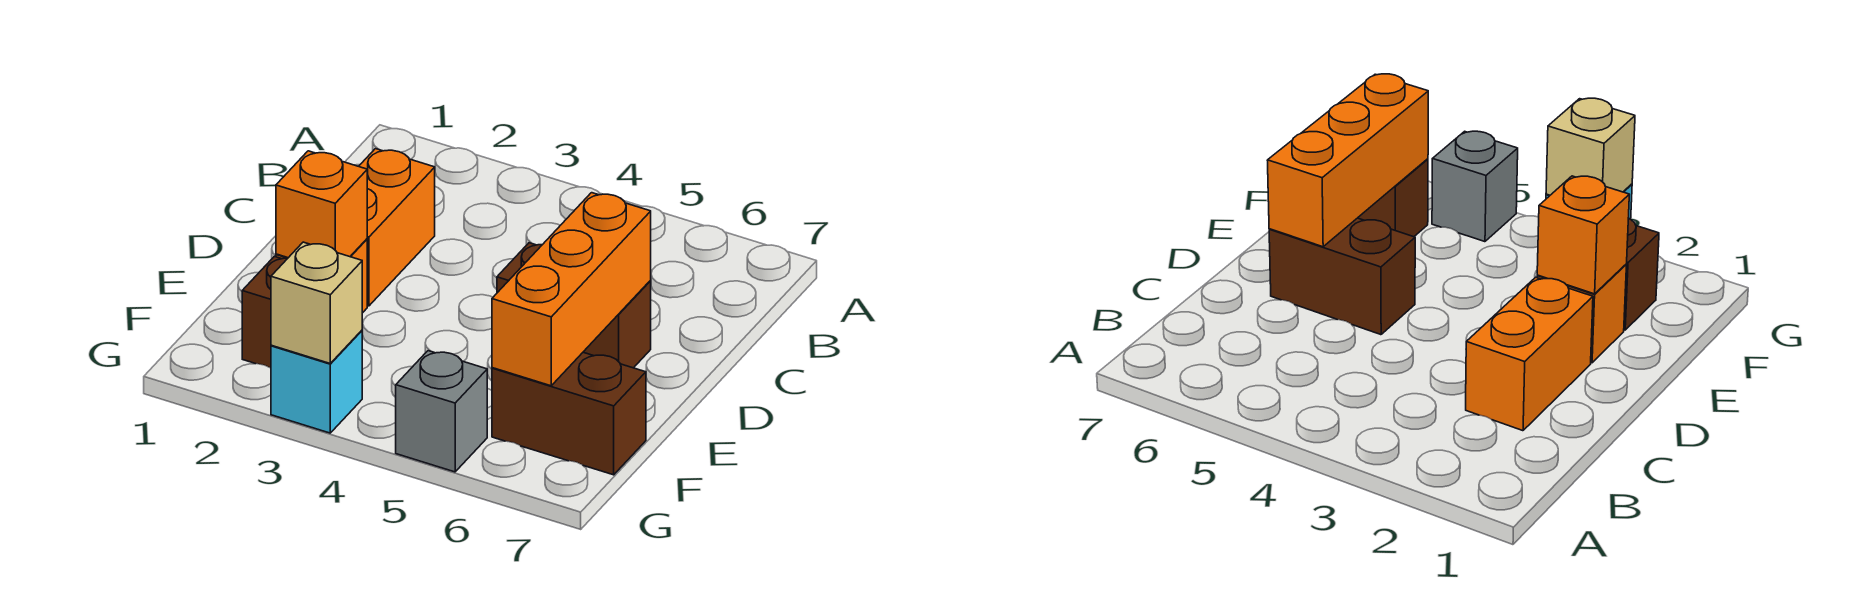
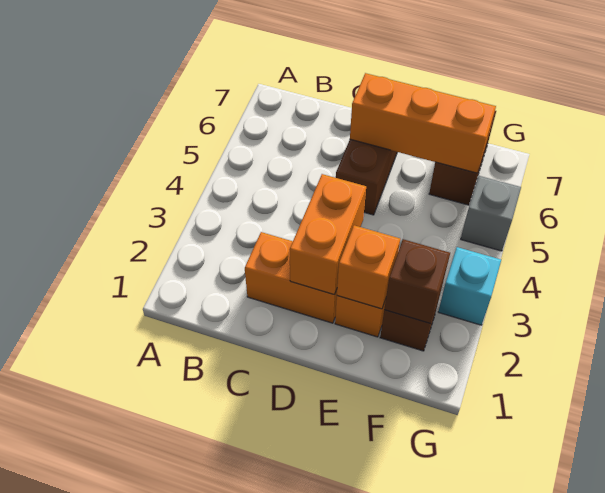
none -> orange brick D2:D3 level 2
none -> brown brick F2 level 2
tan brick G3 level 2 -> none

